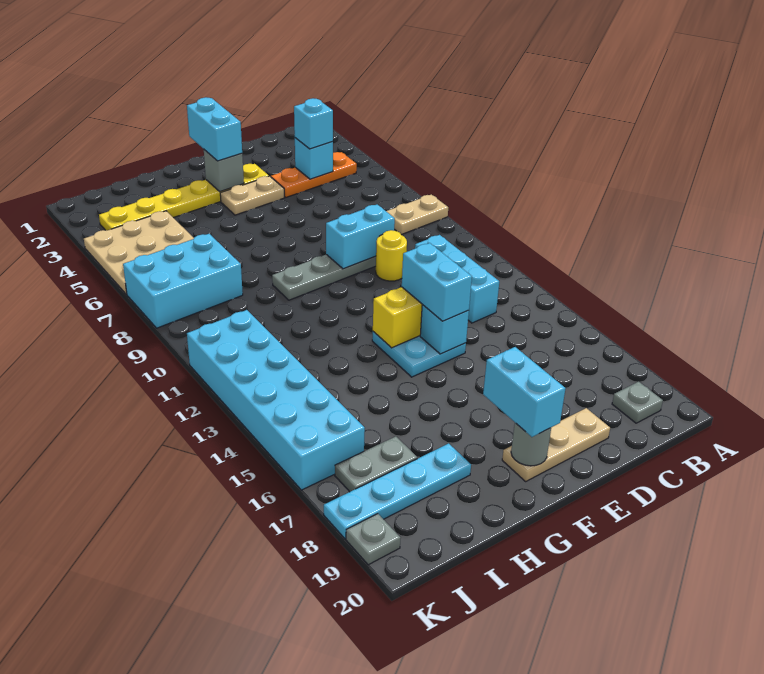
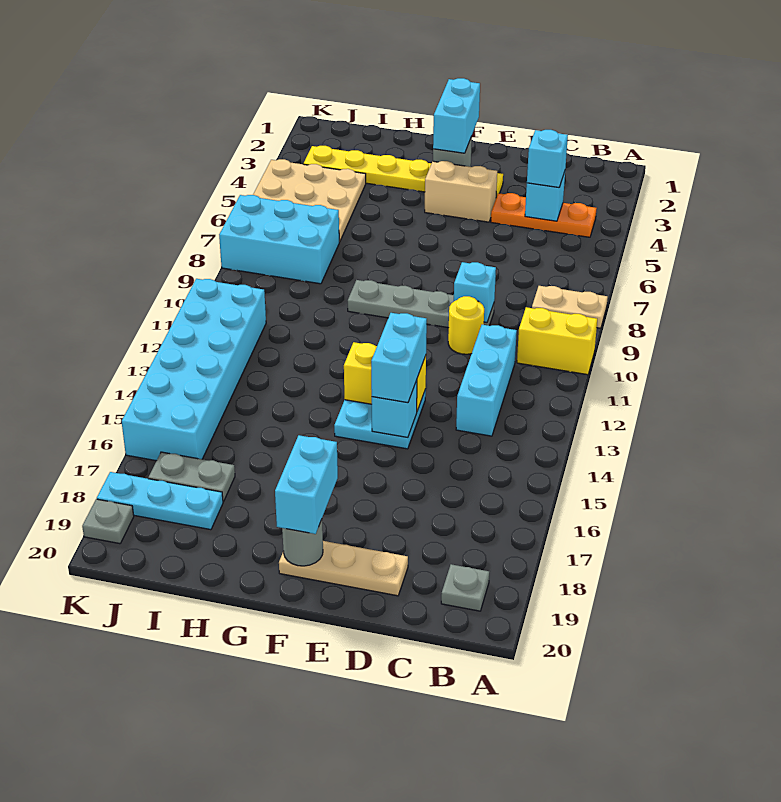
none -> yellow brick A10:B10 level 1
cyan brick D9:E9 level 2 -> cyan brick D9 level 2
tan plate E4:F4 level 1 -> tan brick E4:F4 level 1
cyan plate H18:K18 level 1 -> cyan plate I18:K18 level 1

